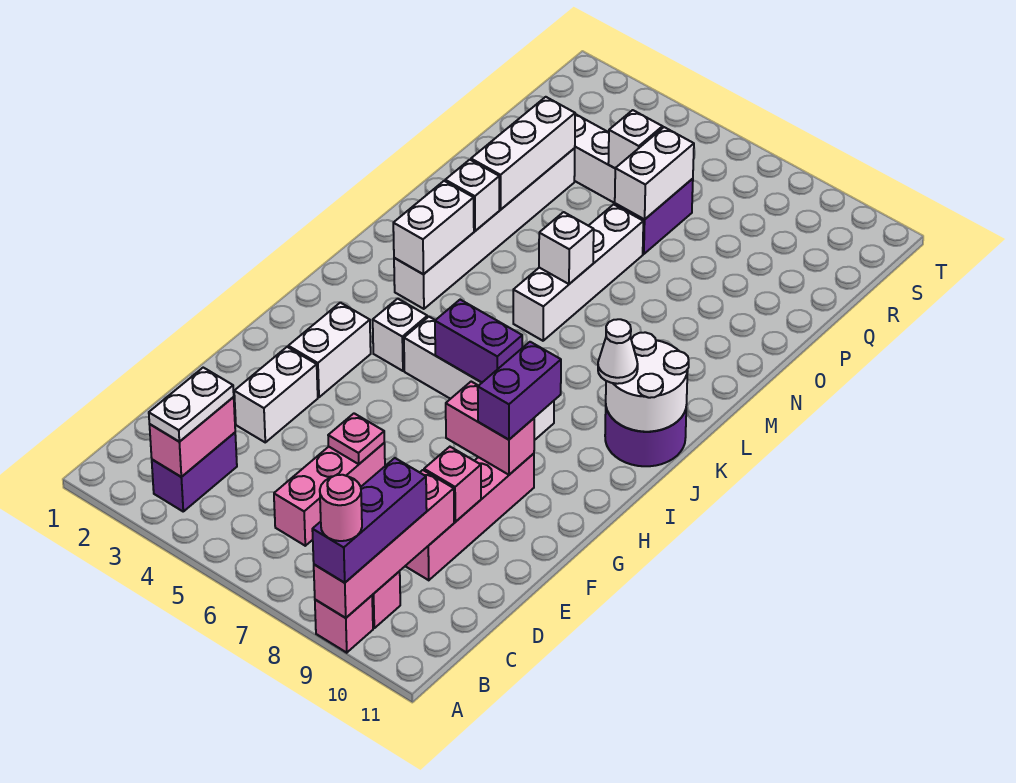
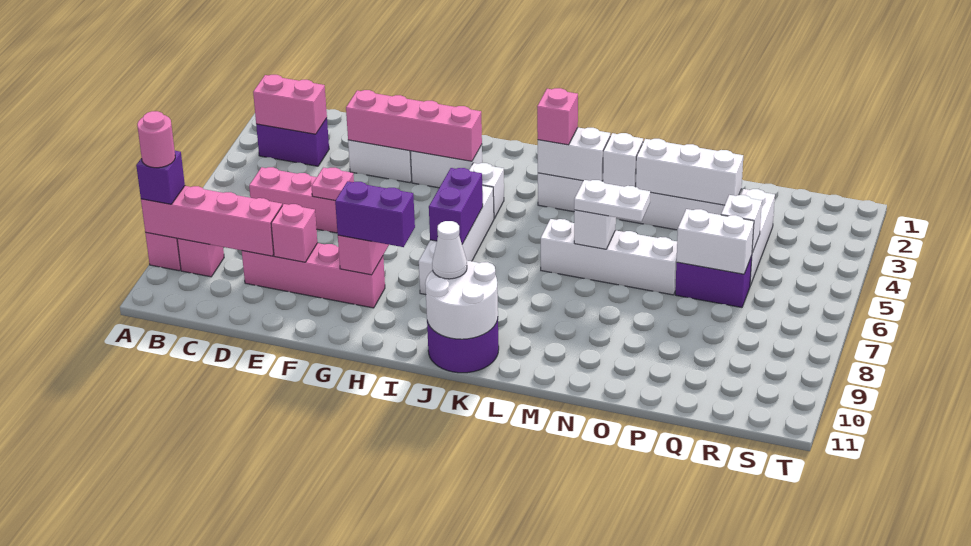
purple brick A9:C9 level 3 -> purple brick A9 level 3
white plate B3:C3 level 3 -> white plate M6:N6 level 3
none -> pink brick E3:H3 level 2
none -> pink brick K3 level 3

